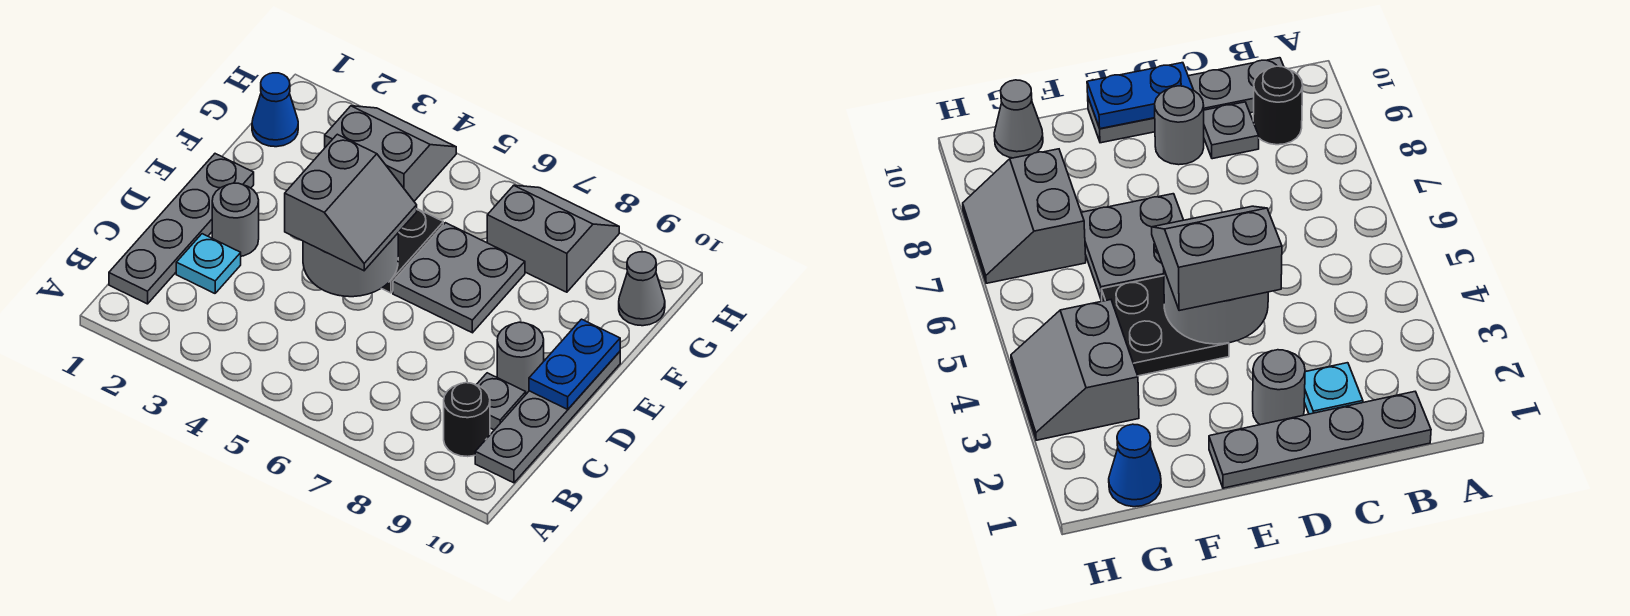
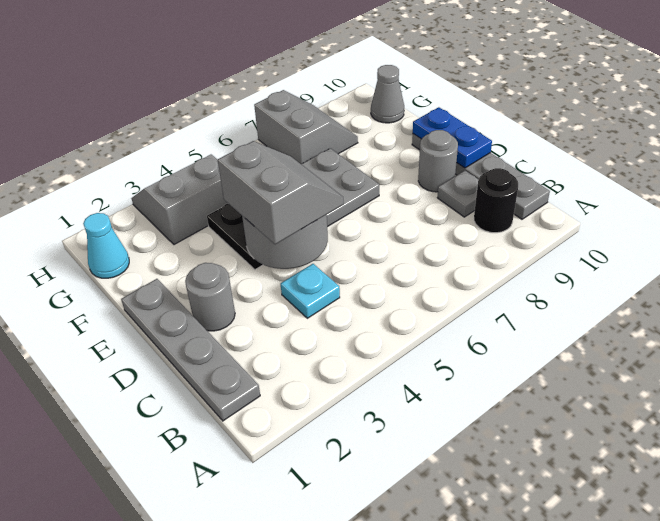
cyan plate C2 level 1 -> cyan plate C4 level 1
blue cone G1 level 1 -> cyan cone G1 level 1
grey slope G7:H8 level 1 top G -> grey slope G7:H8 level 1 top 7

